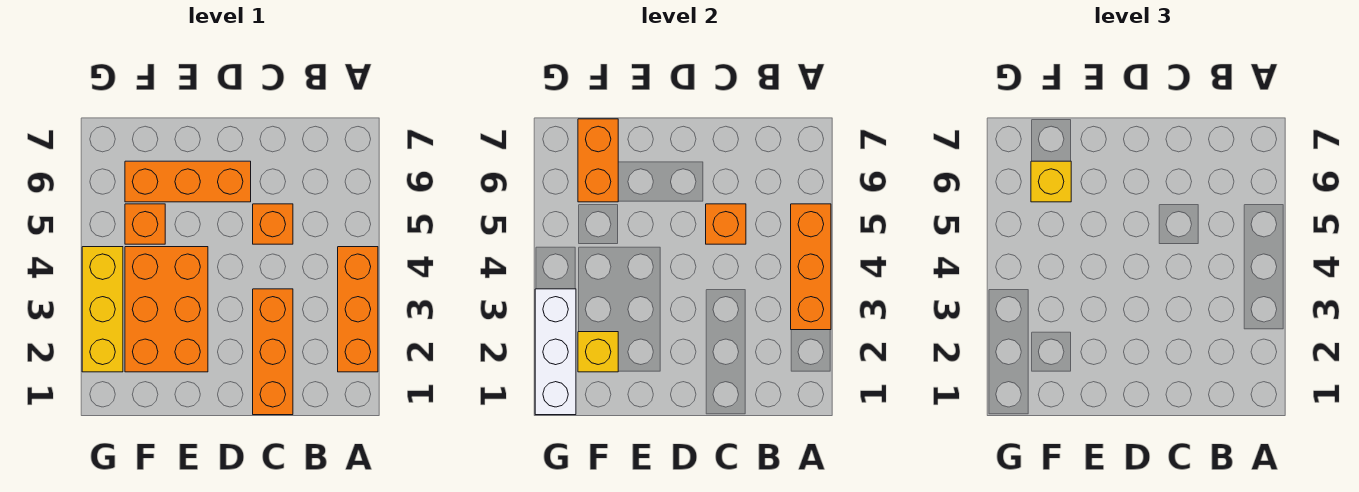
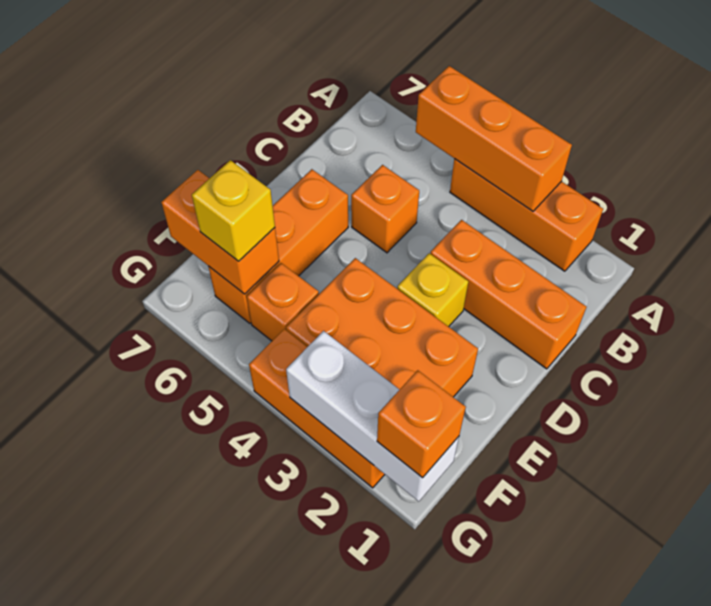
orange brick C5 level 2 -> orange brick G1 level 3
yellow brick F2 level 2 -> yellow brick D3 level 1
yellow brick G2:G4 level 1 -> orange brick G2:G4 level 1

